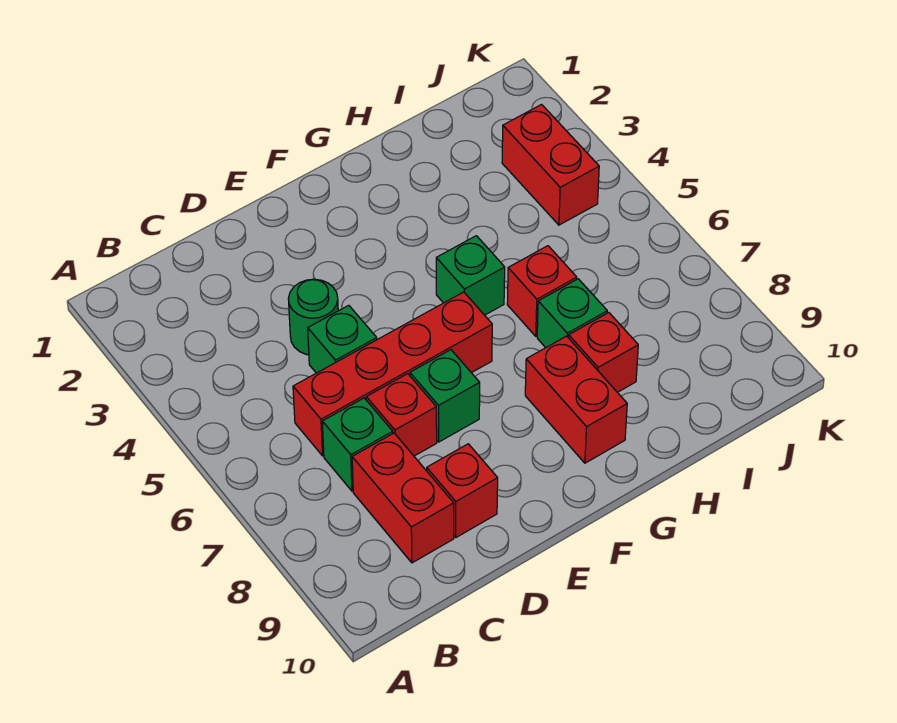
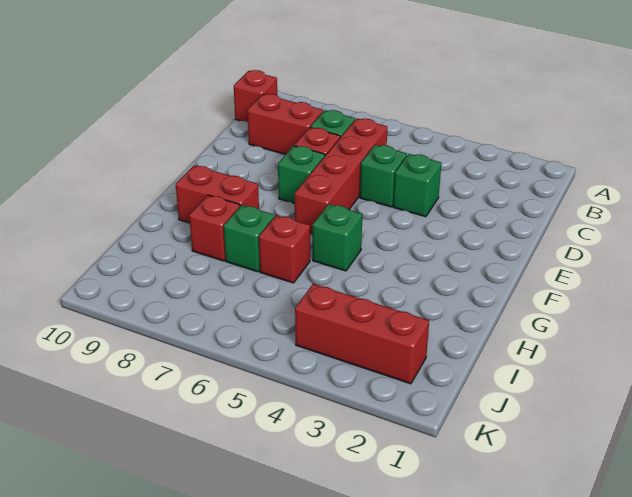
green round brick D4 level 1 -> green brick D4 level 1
red brick D9 level 1 -> red brick B10 level 1
red brick J3:J4 level 1 -> red brick J2:J4 level 1

